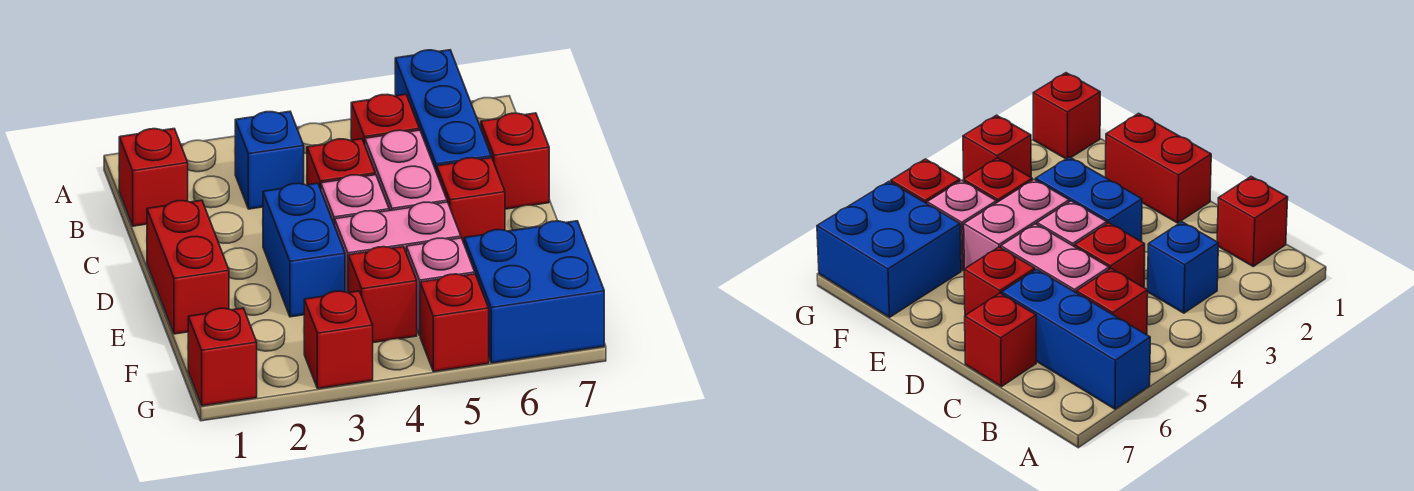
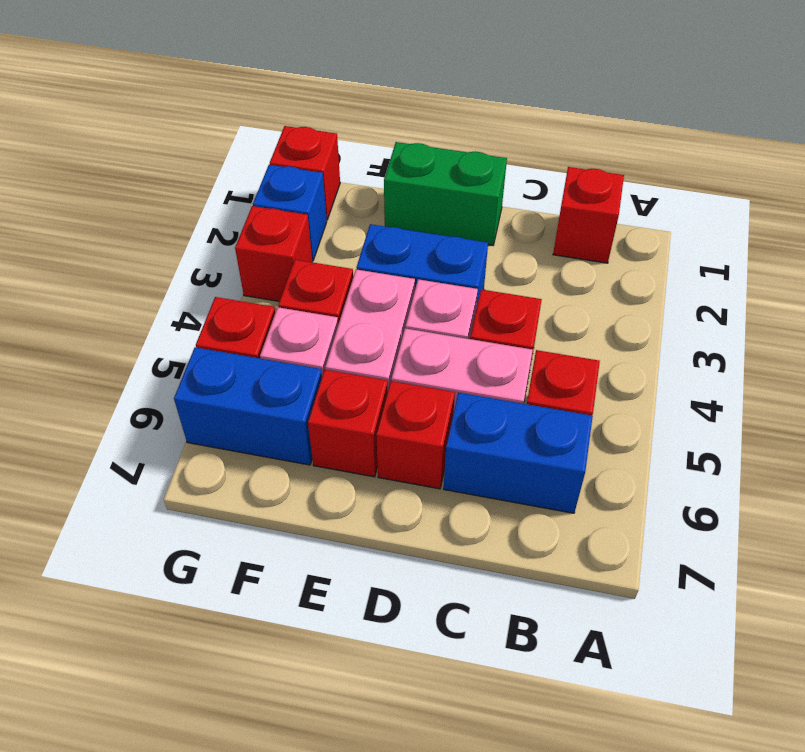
blue brick A6:C6 level 1 -> blue brick B6:C6 level 1
blue brick B3 level 1 -> blue brick G2 level 1
red brick C7 level 1 -> red brick E6 level 1
red brick D1:E1 level 1 -> green brick D1:E1 level 1
blue brick F6:G7 level 1 -> blue brick F6:G6 level 1

